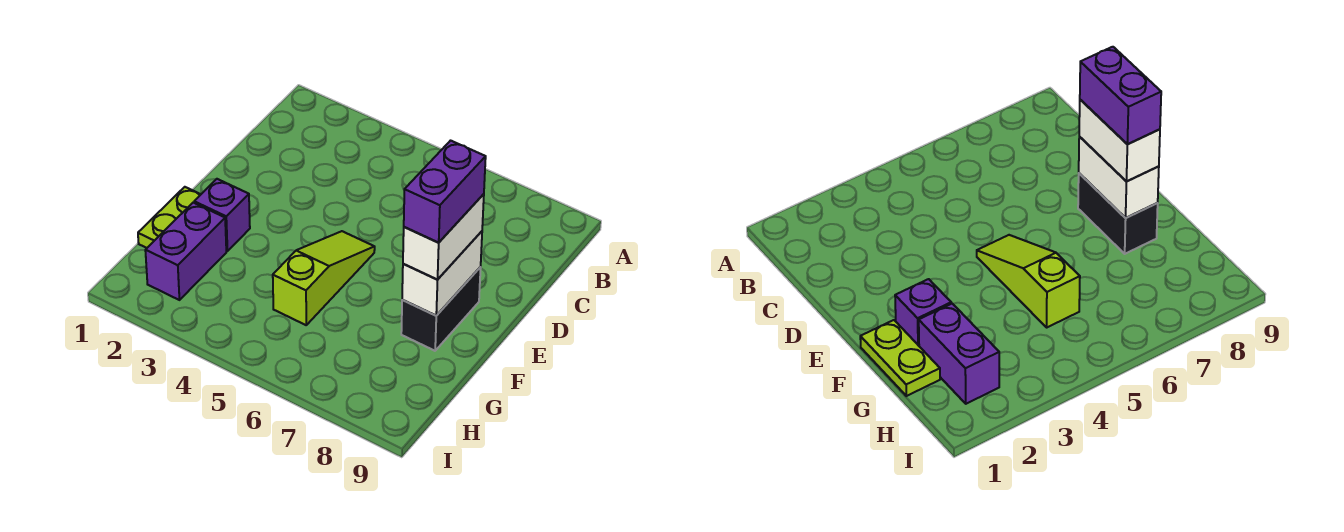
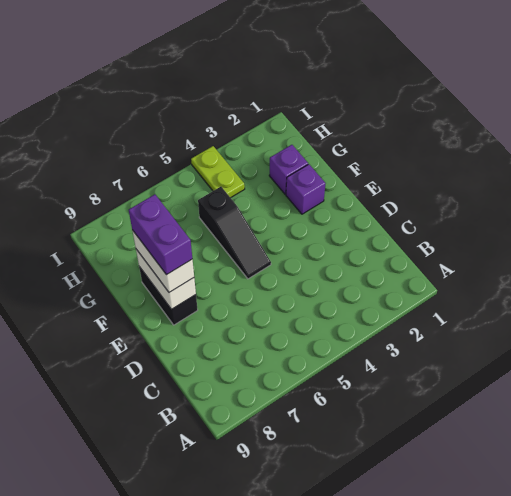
lime slope E5:G5 level 1 top G -> black slope E5:G5 level 1 top G
lime plate F1:G1 level 1 -> lime plate H4:I4 level 1
purple brick G2:H2 level 1 -> purple brick G2 level 1

